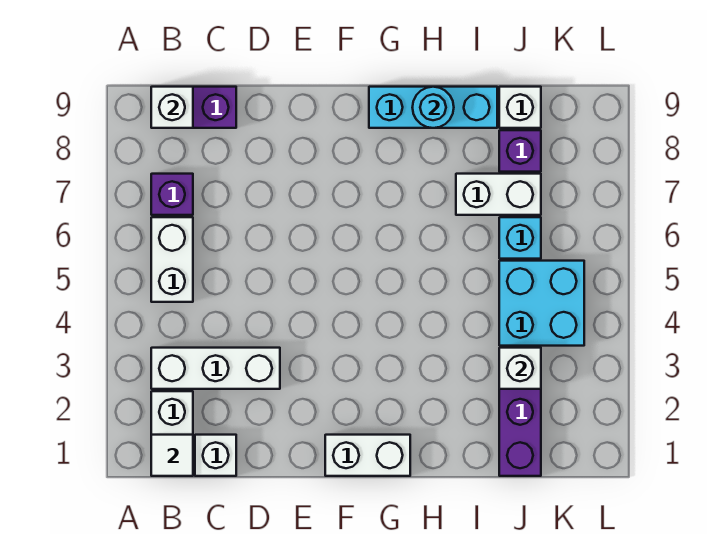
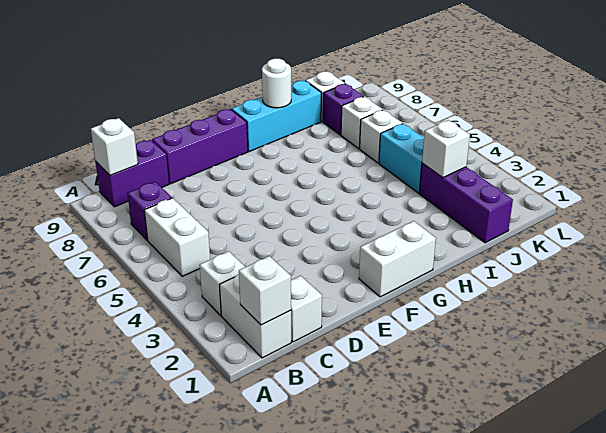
white tile B1 level 2 -> white brick B1 level 2
white brick B3:D3 level 1 -> white brick B3 level 1
none -> purple brick D9:F9 level 1
cyan round brick H9 level 2 -> white round brick H9 level 2
white brick I7:J7 level 1 -> white brick J7 level 1
cyan brick J4:K5 level 1 -> cyan brick J4:J5 level 1
cyan brick J6 level 1 -> white brick J6 level 1

